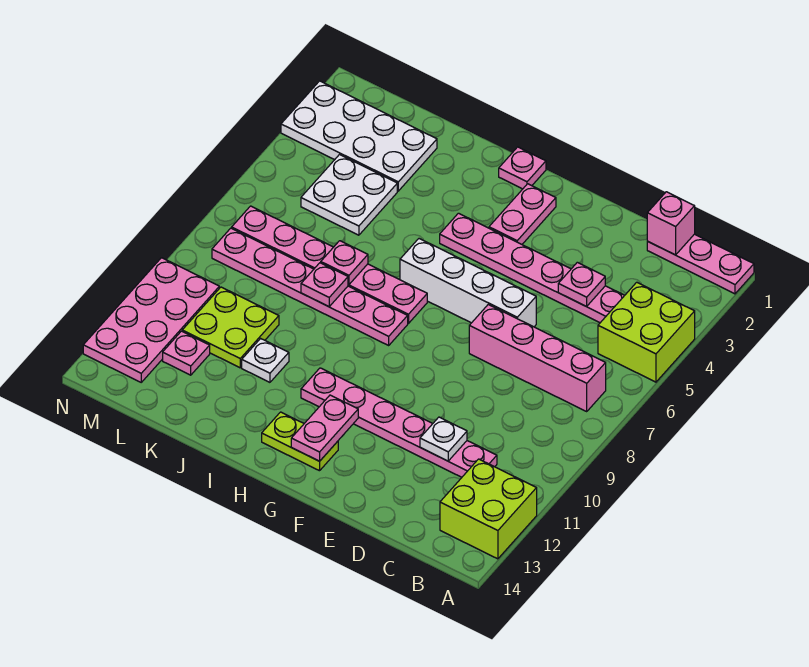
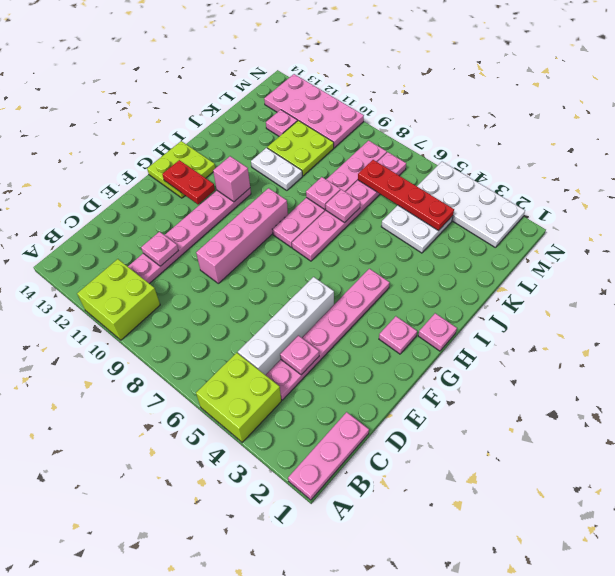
lime brick A12:B13 level 1 -> lime brick A10:B11 level 1
pink brick B7:E7 level 1 -> pink brick E9:H9 level 1
pink brick C1 level 2 -> pink brick H11 level 2
white plate D11 level 2 -> pink plate D11 level 2
white brick E6:H6 level 1 -> white brick C5:F5 level 1
pink plate G2:G3 level 1 -> pink plate G2 level 1
pink plate G12:G13 level 2 -> red plate G12:G13 level 2
lime plate G13:H13 level 1 -> lime plate G13:H14 level 1
white plate J11 level 1 -> white plate J10:J11 level 1
white plate K2:N3 level 1 -> white plate M2:N5 level 1
none -> red plate L4:L7 level 2

